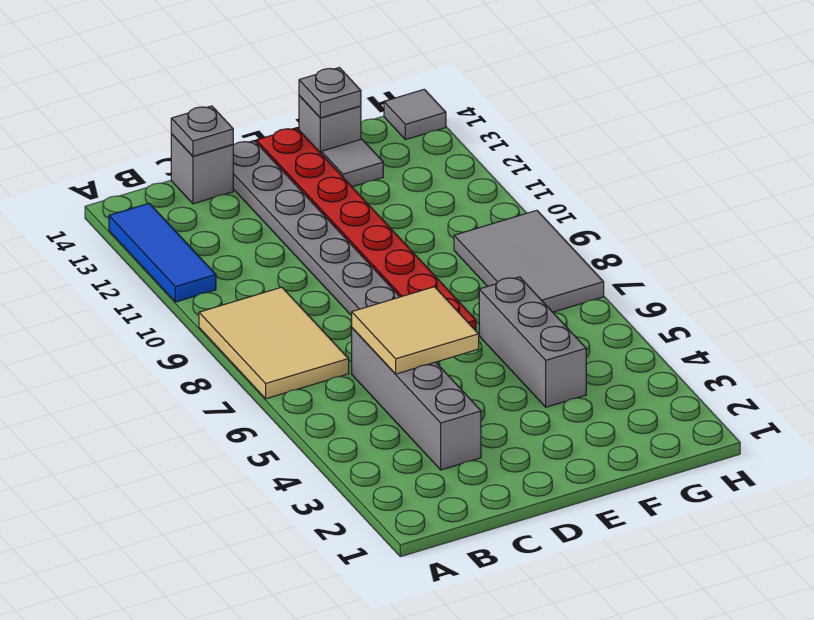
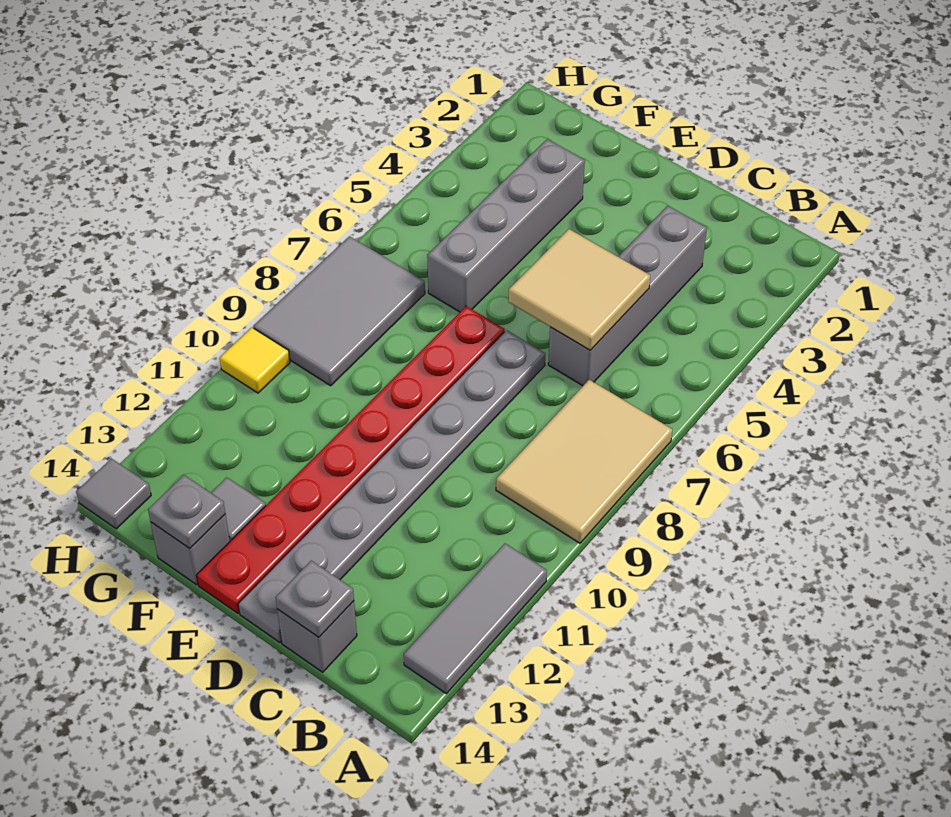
blue tile A11:A13 level 1 -> grey tile A11:A13 level 1
grey brick F4:F6 level 1 -> grey brick F3:F6 level 1
none -> yellow tile H10 level 1

